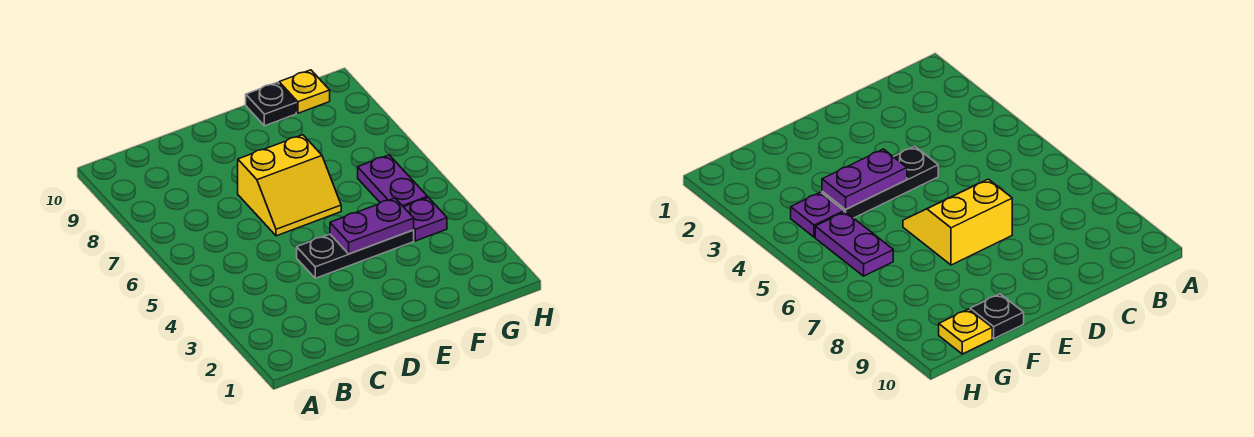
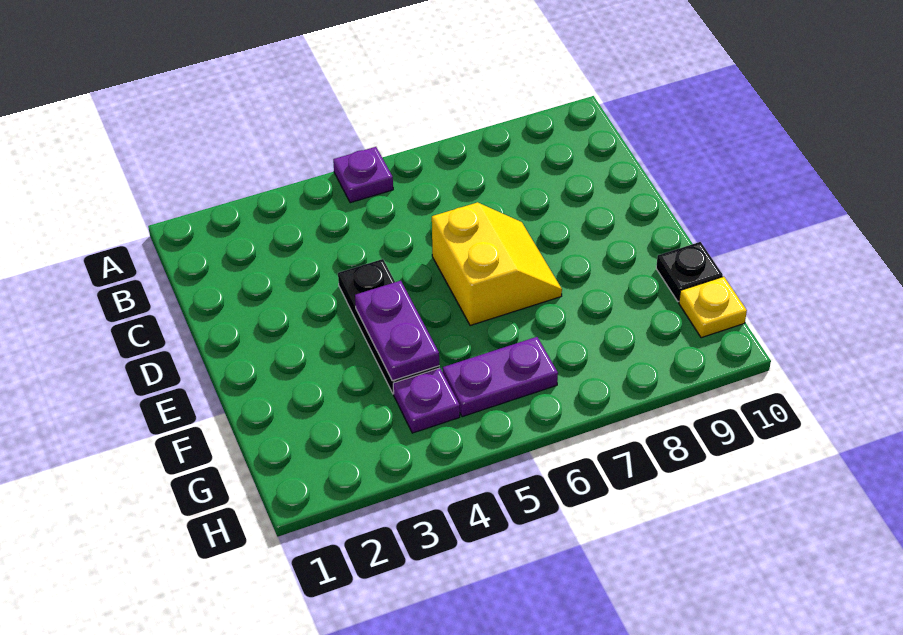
none -> purple plate A5 level 1
yellow slope D6:E7 level 1 top 7 -> yellow slope D6:E7 level 1 top 6

